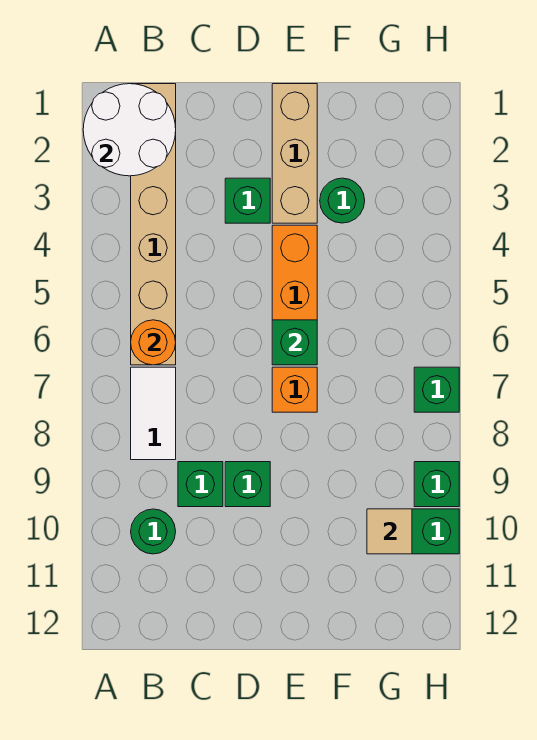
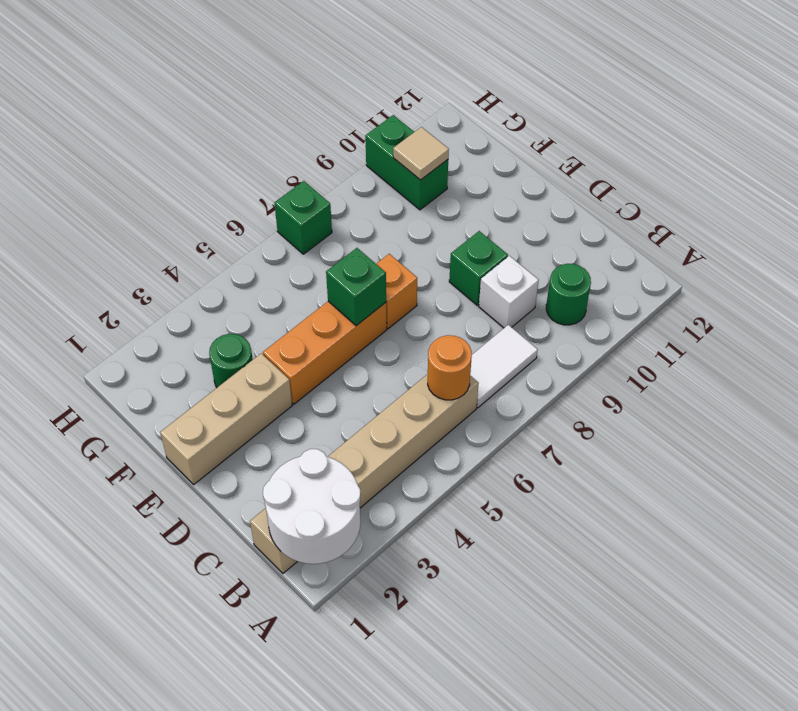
green brick C9 level 1 -> white brick C9 level 1
green brick D3 level 1 -> none
green brick H9 level 1 -> none

